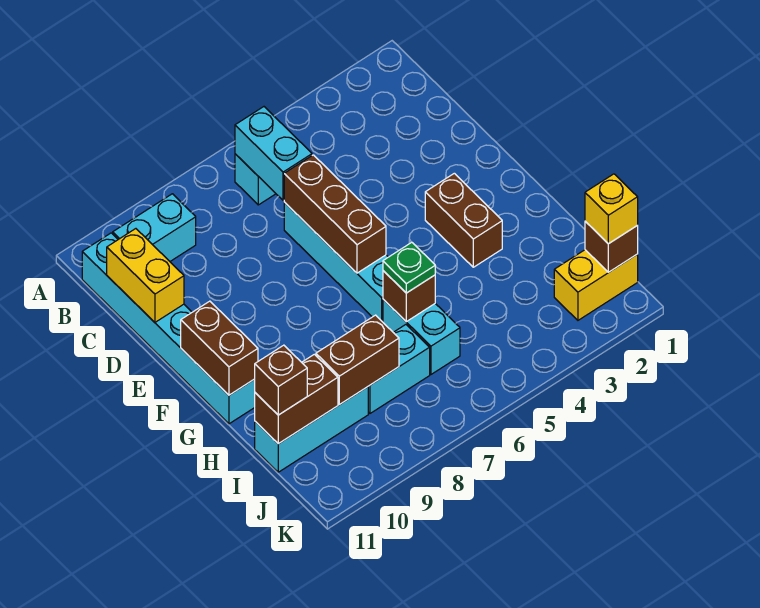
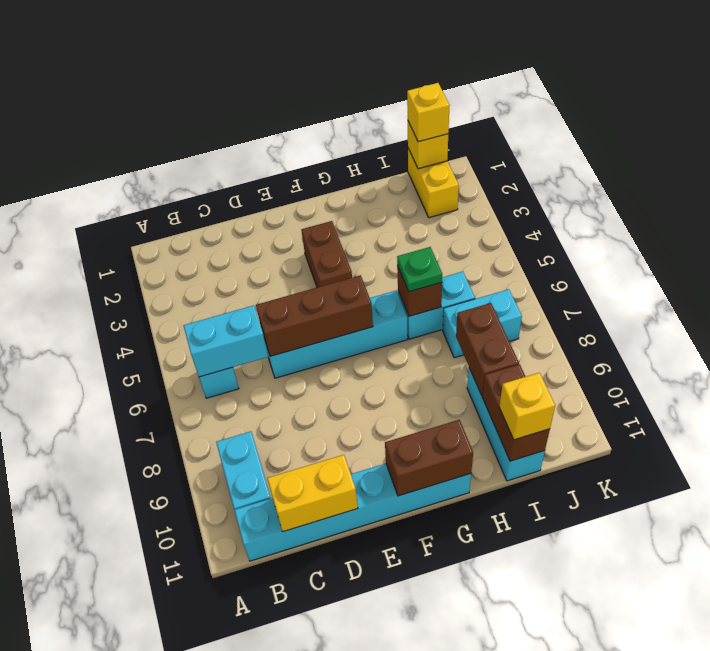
brown brick F3:G3 level 1 -> brown brick F3:F4 level 1
cyan brick I7:I8 level 1 -> cyan brick I7:J7 level 1
brown brick I11 level 3 -> yellow brick I11 level 3
brown brick J1 level 2 -> yellow brick J1 level 2

